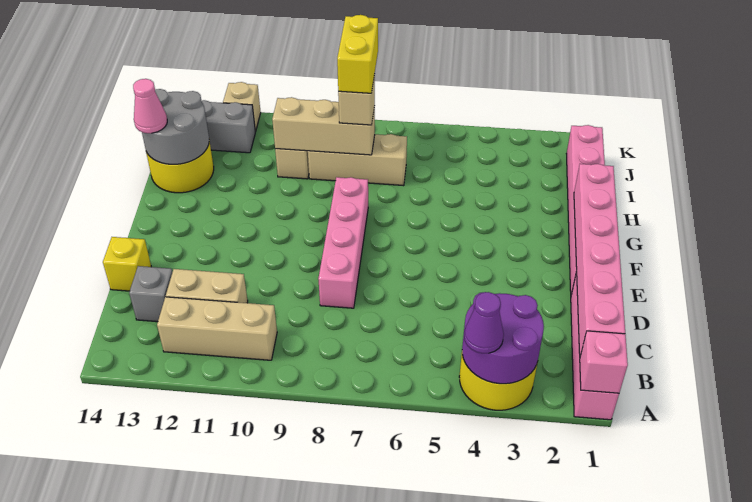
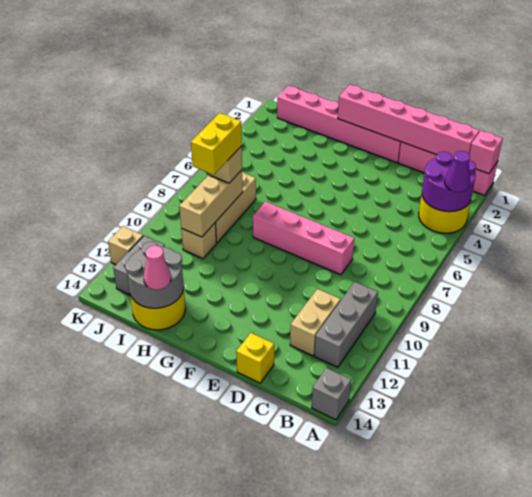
tan brick B10:B12 level 1 -> grey brick B10:B12 level 1
grey brick C13 level 1 -> grey brick A14 level 1
yellow brick I8:J8 level 4 -> yellow brick I8:I9 level 4

